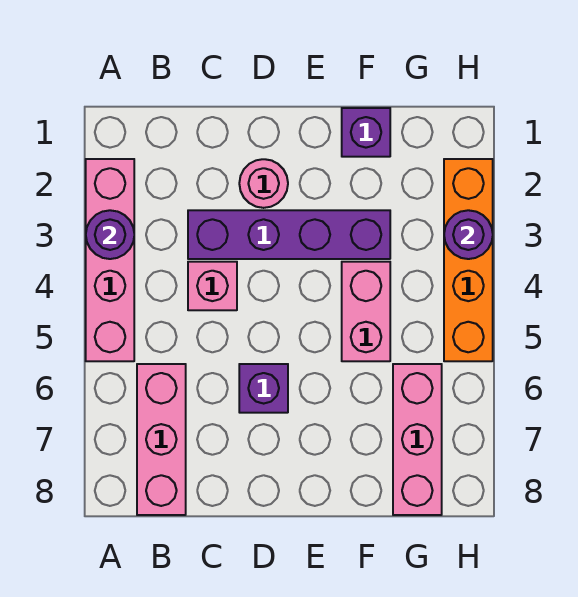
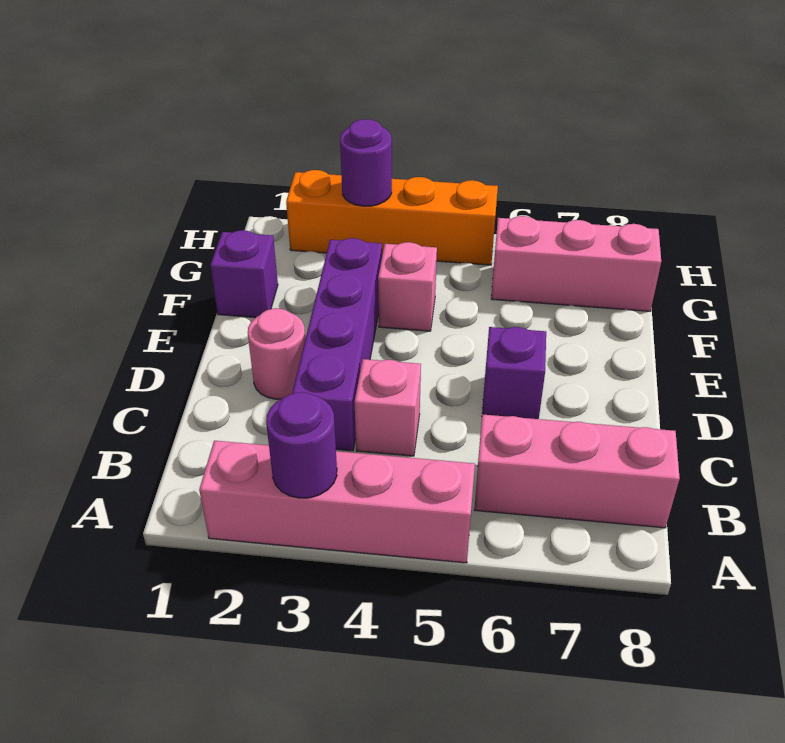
pink brick F4:F5 level 1 -> pink brick F4 level 1

